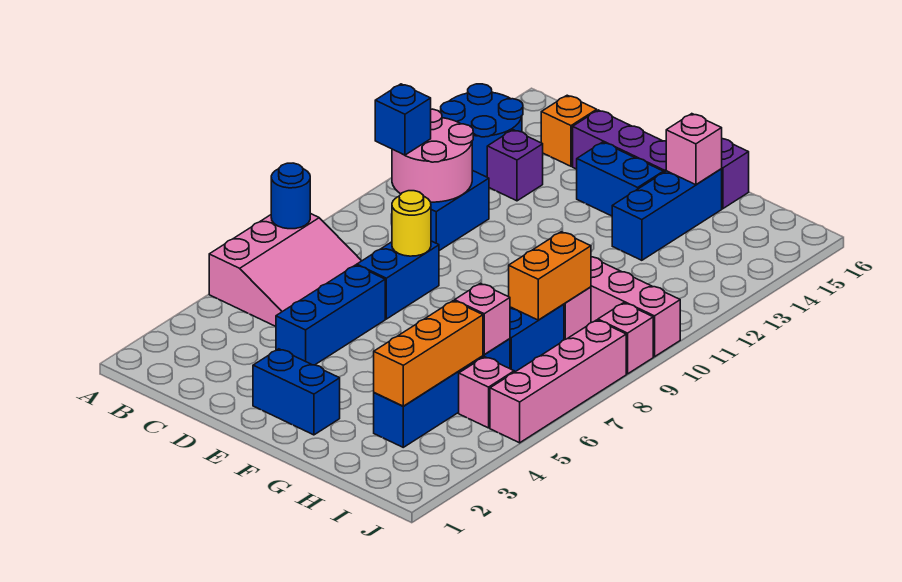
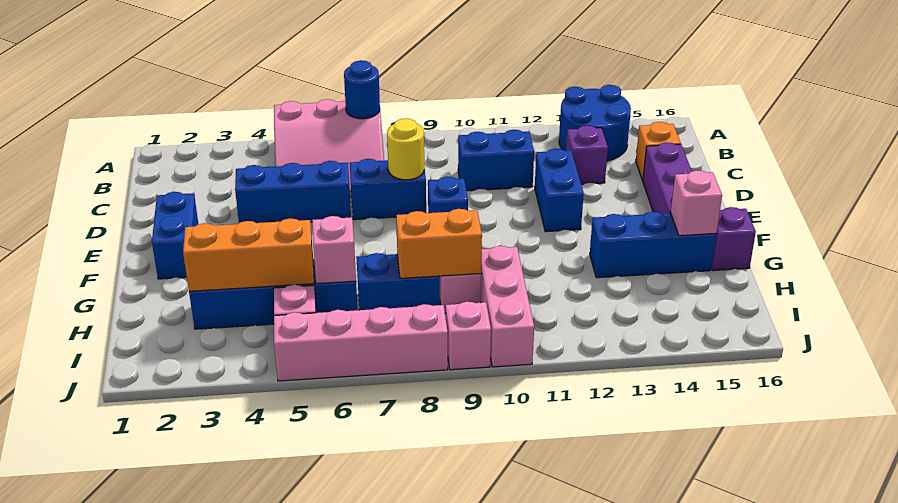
pink round brick B10:C11 level 2 -> none
blue brick B10 level 3 -> blue brick E9 level 1
blue brick E14:F14 level 1 -> blue brick D12:E12 level 1

